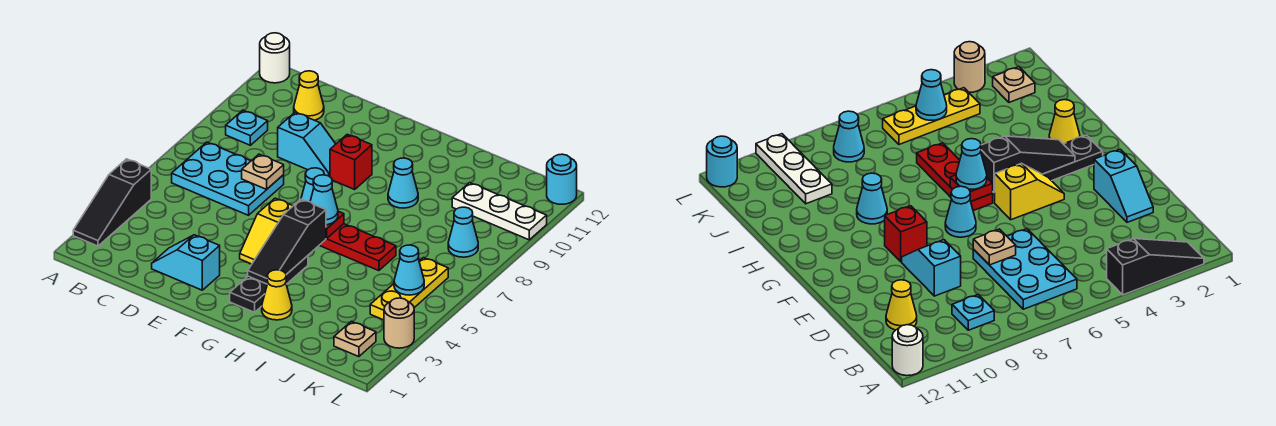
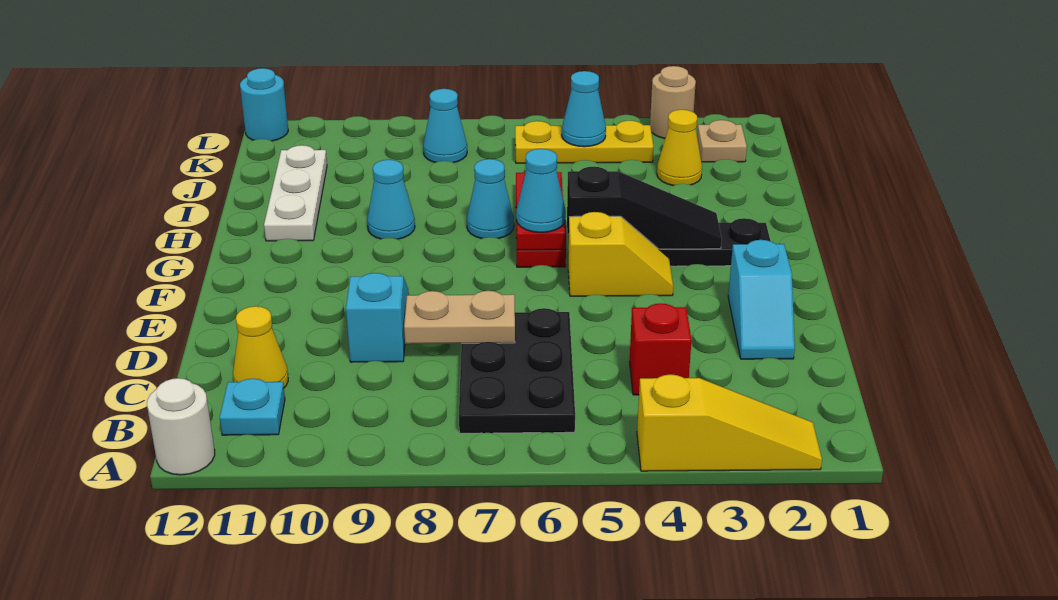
black slope A2:A4 level 1 top 4 -> yellow slope A2:A4 level 1 top 4
cyan plate B6:D7 level 1 -> black plate B6:D7 level 1
cyan plate B9 level 1 -> cyan plate B11 level 1
tan plate D7 level 2 -> tan plate D7:D8 level 2
cyan cone F7 level 1 -> cyan cone H7 level 1
red brick F9 level 1 -> red brick C4 level 1
yellow cone H2 level 1 -> yellow cone J3 level 1
white plate J10:L10 level 1 -> white plate H11:J11 level 1

